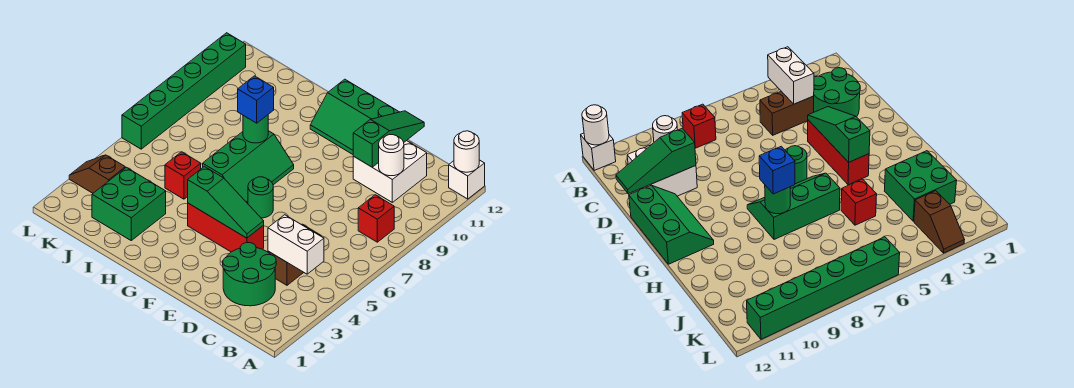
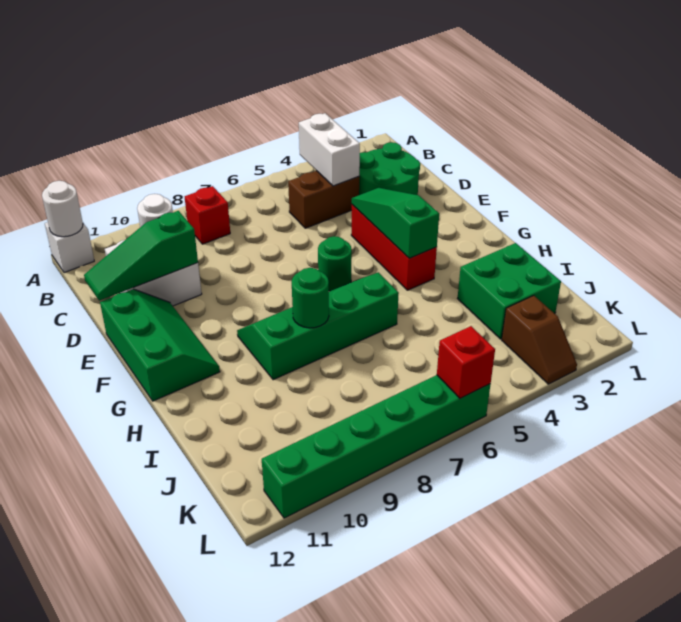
green slope G6:H8 level 1 top H -> green slope G6:H9 level 1 top H
blue brick H8 level 3 -> none
red brick I5 level 1 -> red brick L6 level 2

